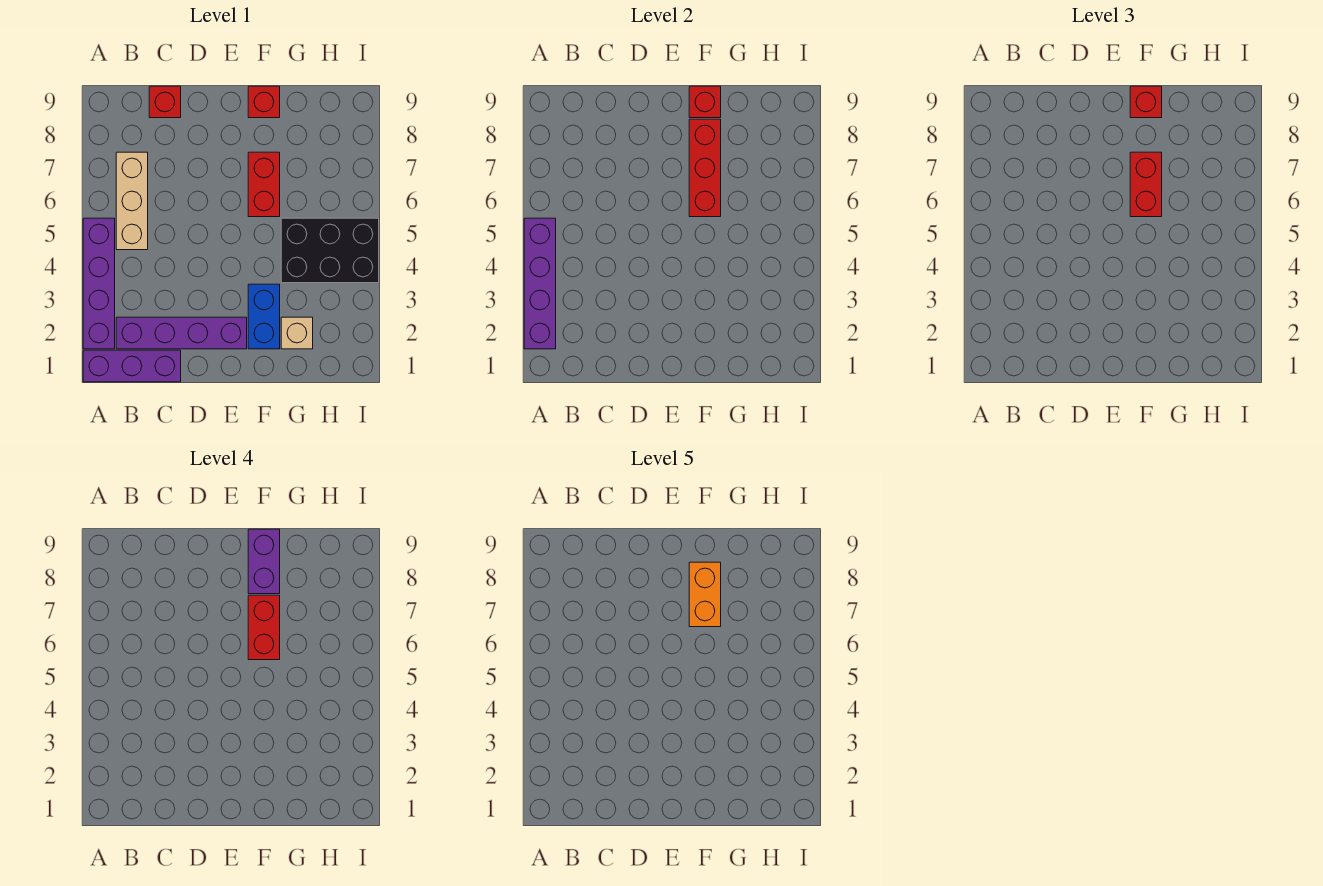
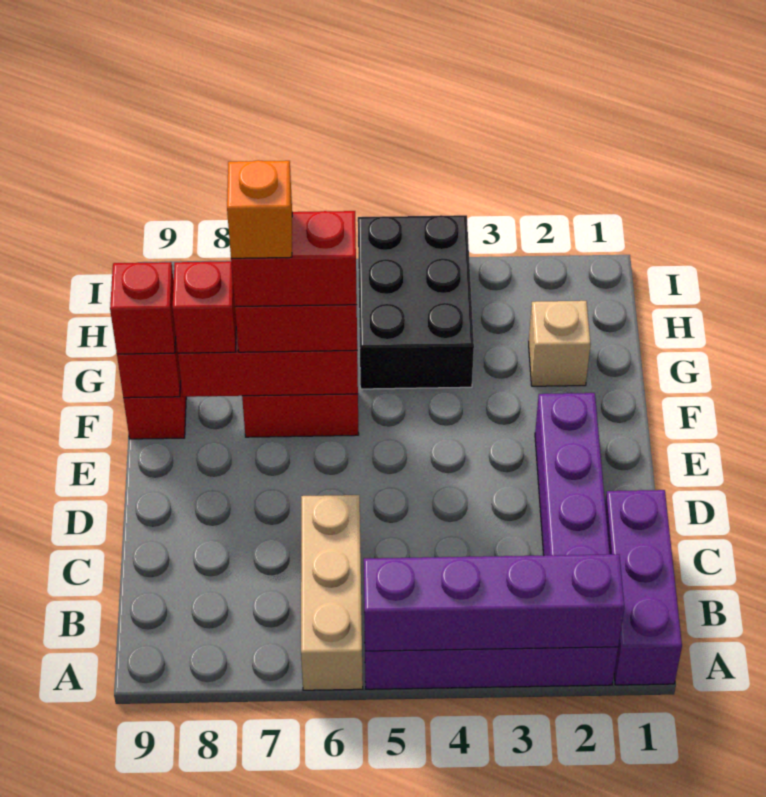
tan brick B5:B7 level 1 -> tan brick A6:C6 level 1
red brick C9 level 1 -> red brick F8 level 3
blue brick F2:F3 level 1 -> none
orange brick F7:F8 level 5 -> orange brick F7 level 5
purple brick F8:F9 level 4 -> none

